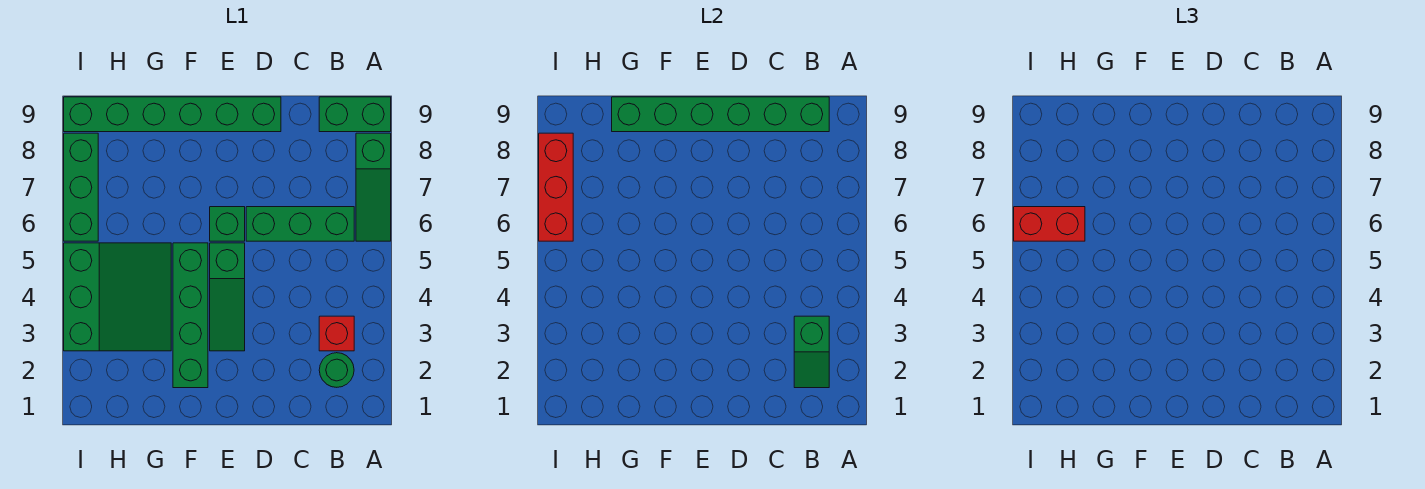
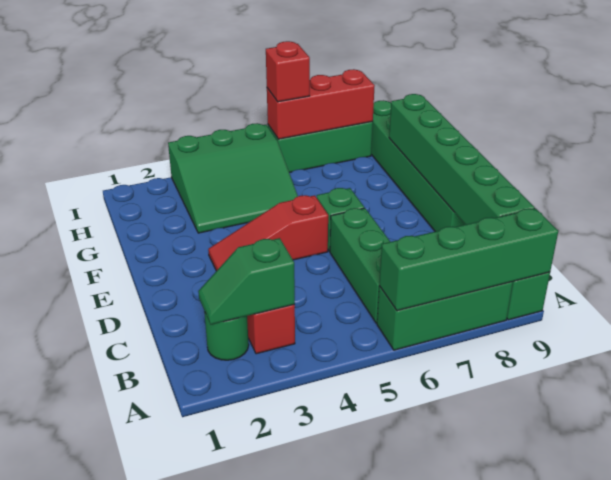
green slope A6:A8 level 1 top 8 -> green brick A6:A8 level 1
green slope E3:E5 level 1 top 5 -> red slope E3:E5 level 1 top 5
green brick F2:F5 level 1 -> green brick A6:A9 level 2
red brick H6:I6 level 3 -> red brick I6 level 3

